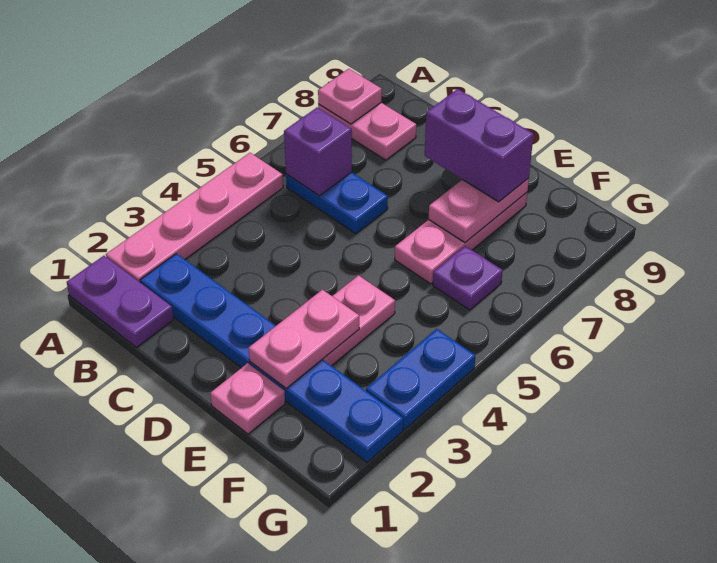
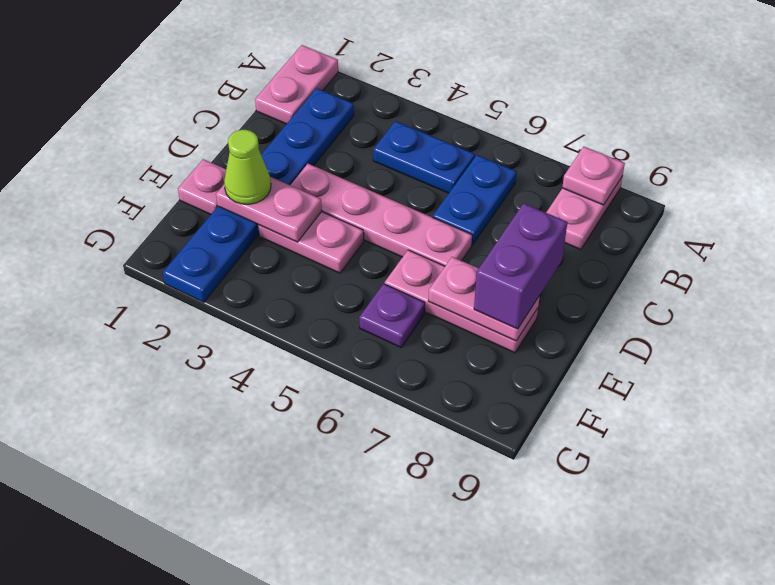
purple plate A1:B1 level 1 -> pink plate A1:B1 level 1
pink plate A2:A5 level 1 -> pink plate D3:D6 level 1
purple brick B6 level 2 -> none
none -> lime cone E2 level 3
blue plate G3:G4 level 1 -> blue plate B4:B5 level 1

